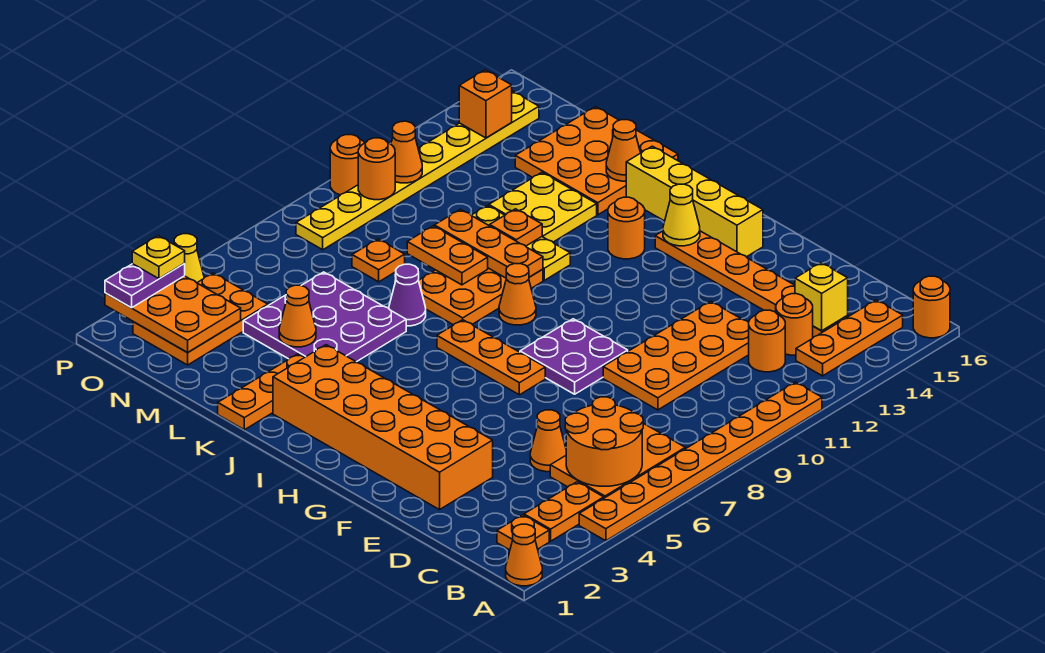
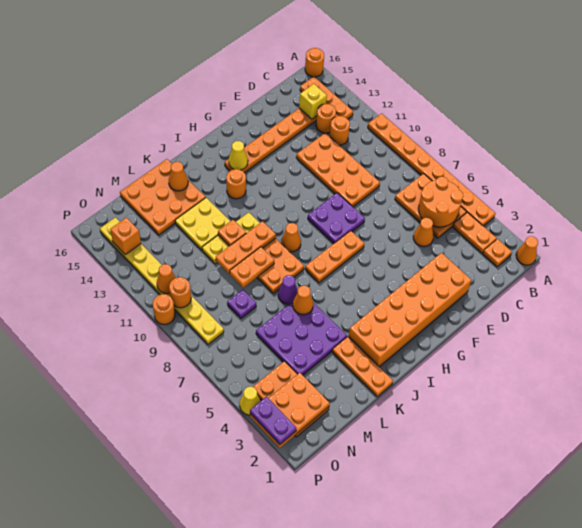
yellow brick G15:J15 level 1 -> none
orange cone L4 level 2 -> orange cone K6 level 2
orange plate M8 level 1 -> purple plate M8 level 1
yellow plate P3 level 4 -> none

